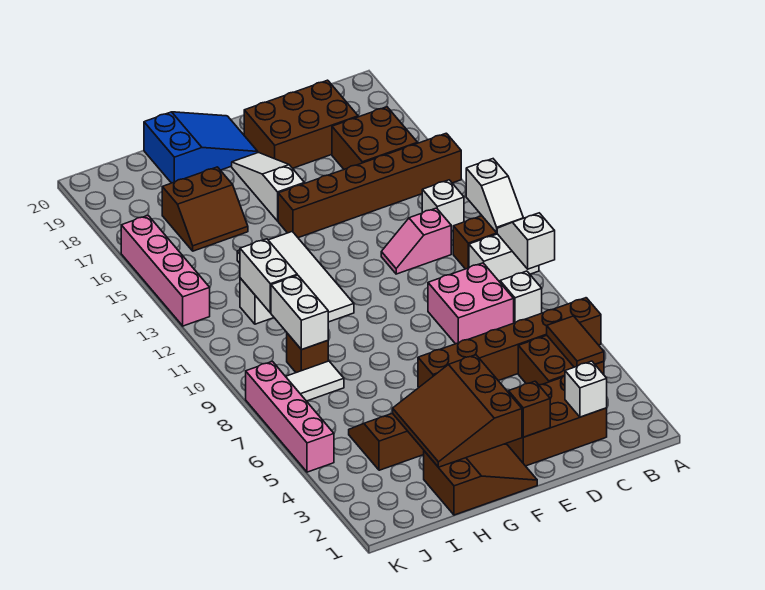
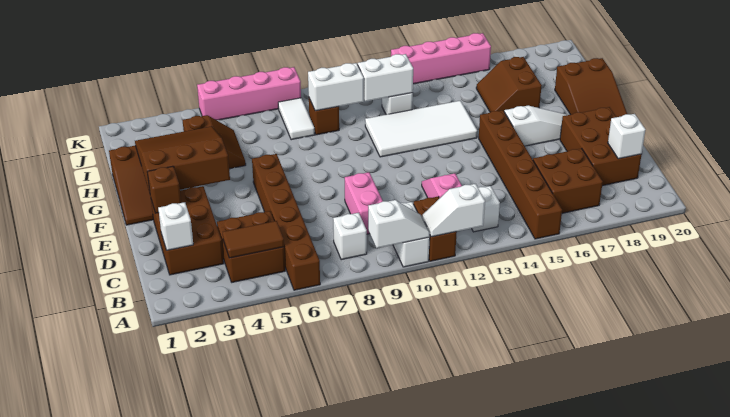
pink brick C8:D9 level 1 -> pink brick C9:D9 level 1
none -> white brick C19 level 2
blue slope F19:H20 level 1 top H -> brown slope F19:H20 level 1 top H

